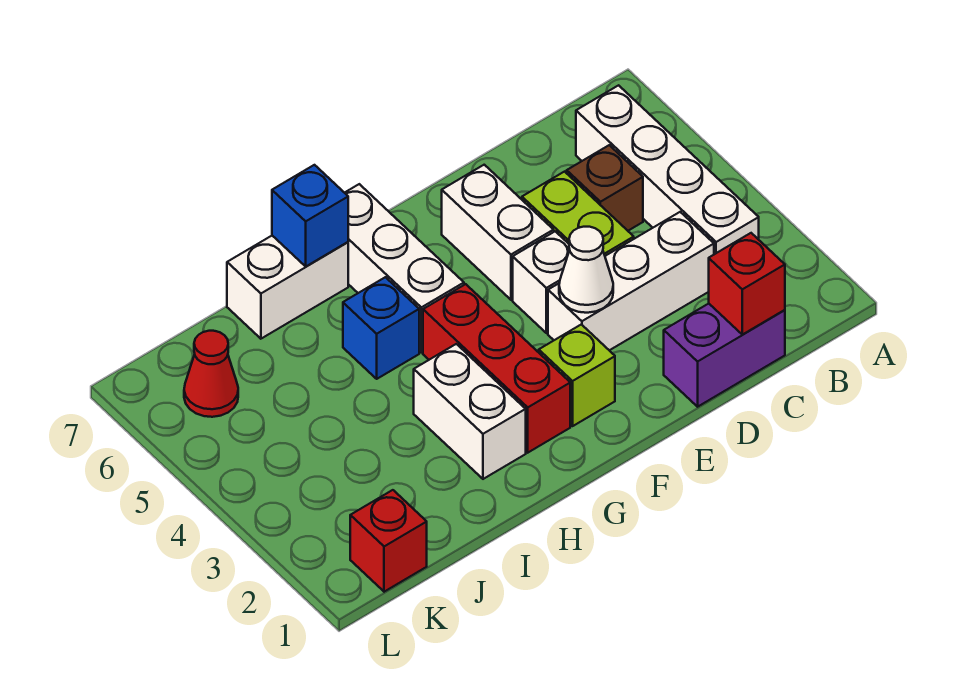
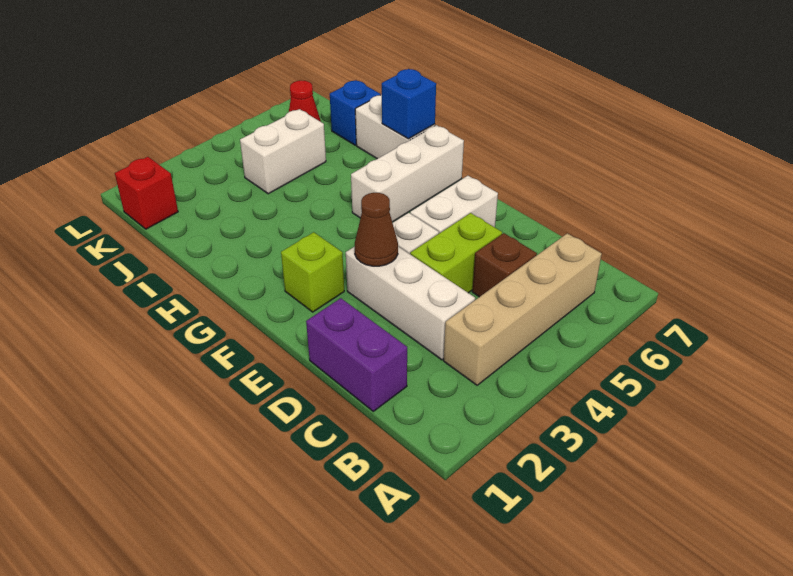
white brick B3:B6 level 1 -> tan brick B3:B6 level 1
red brick C1 level 2 -> none
white cone E3 level 2 -> brown cone E3 level 2
red brick G2:G4 level 1 -> none
white brick H2:H3 level 1 -> white brick J4:J5 level 1
blue brick H5 level 1 -> blue brick J7 level 1

